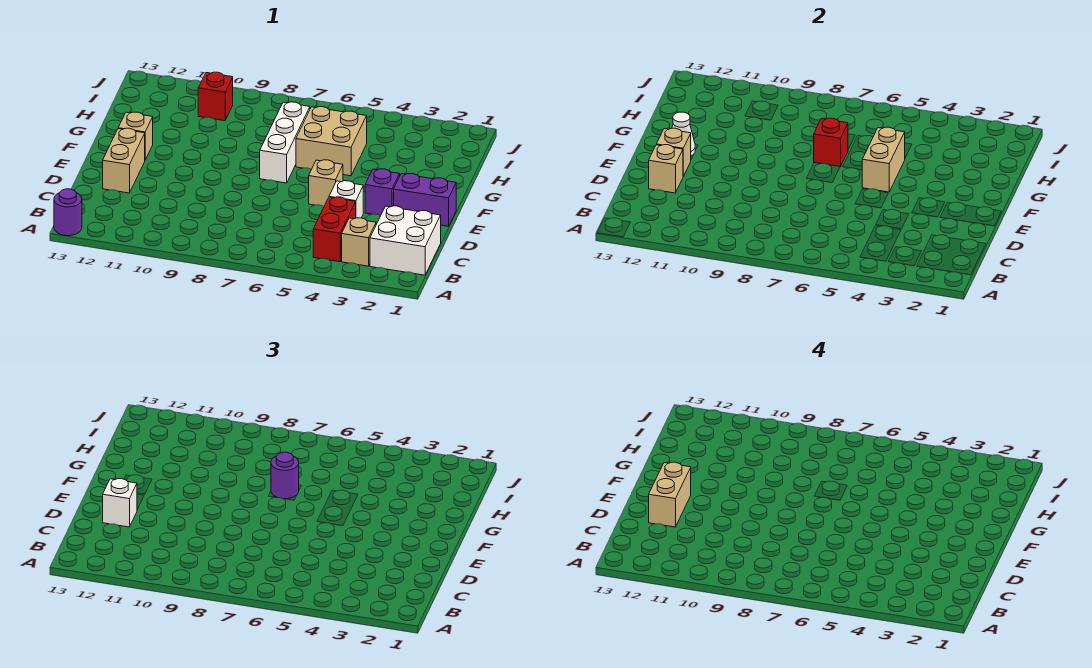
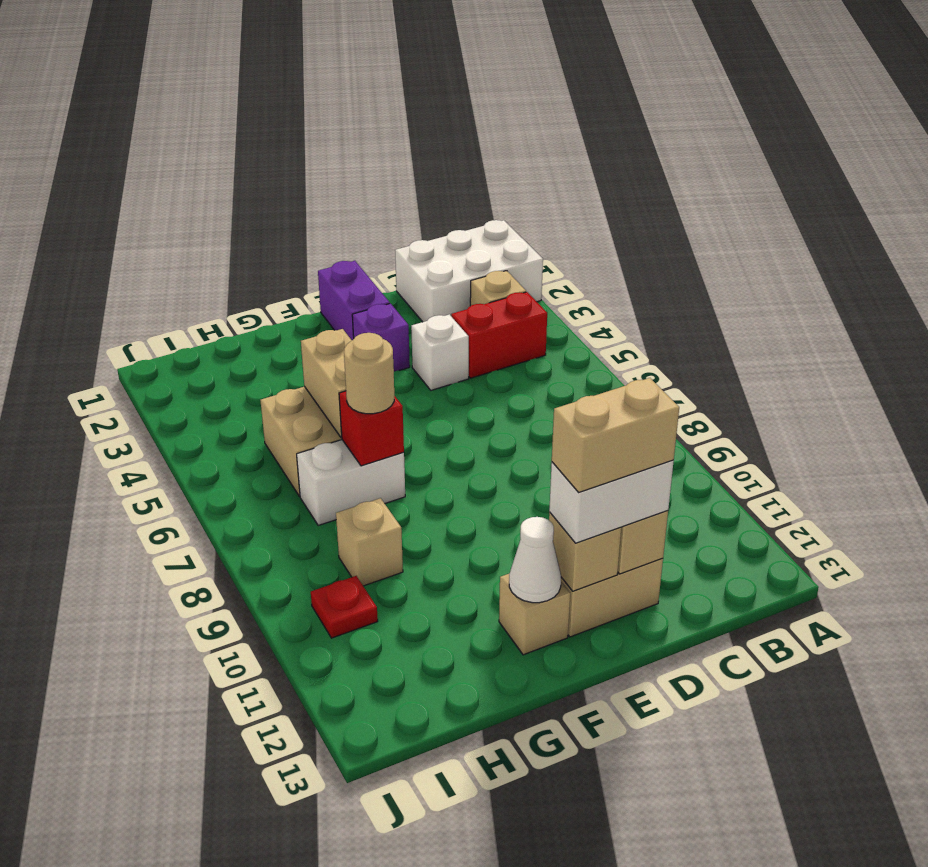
purple round brick A13 level 1 -> none
white brick B1:C2 level 1 -> white brick A1:C2 level 1
white brick D12 level 3 -> white brick D12:E12 level 3
tan brick E5 level 1 -> tan brick H9 level 1
tan brick F5:G5 level 2 -> tan brick G5:G6 level 2
white brick F7:H7 level 1 -> white brick G7:H7 level 1
purple round brick G7 level 3 -> tan round brick G7 level 3
red brick I10 level 1 -> red plate I10 level 1

